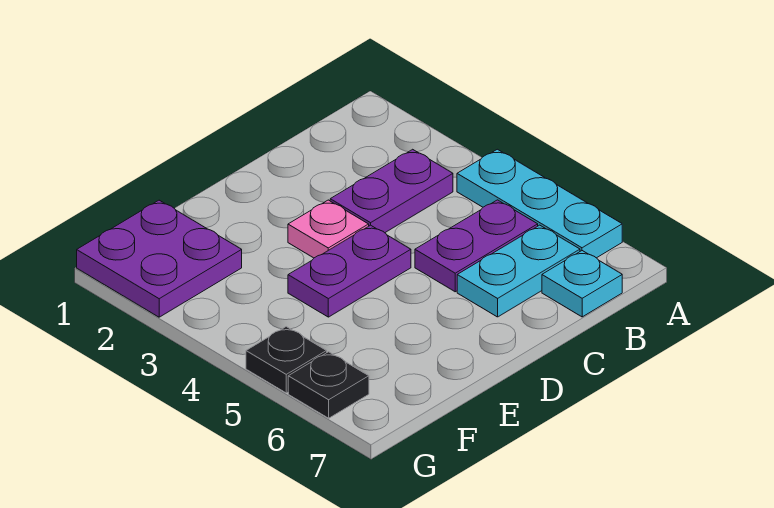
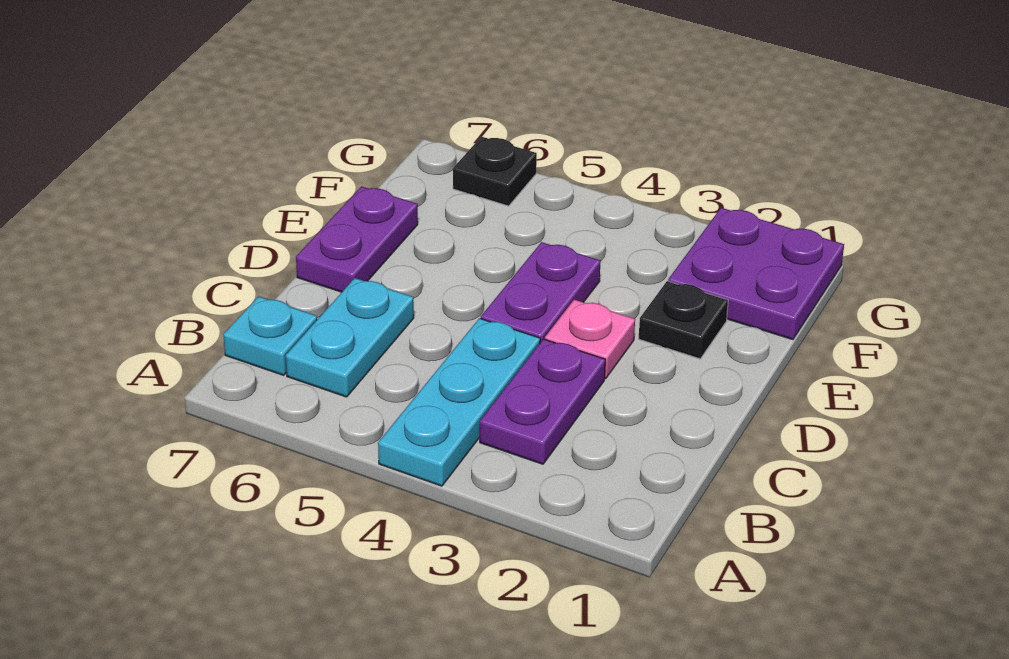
cyan plate A4:A6 level 1 -> cyan plate A4:C4 level 1
purple plate B5:C5 level 1 -> purple plate D7:E7 level 1
black plate G5 level 1 -> black plate E2 level 1

